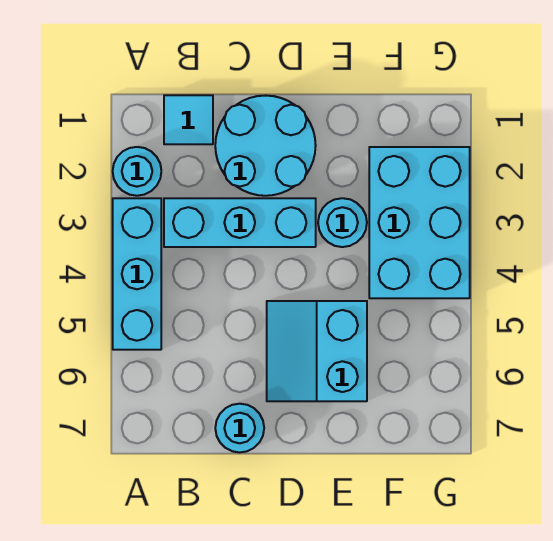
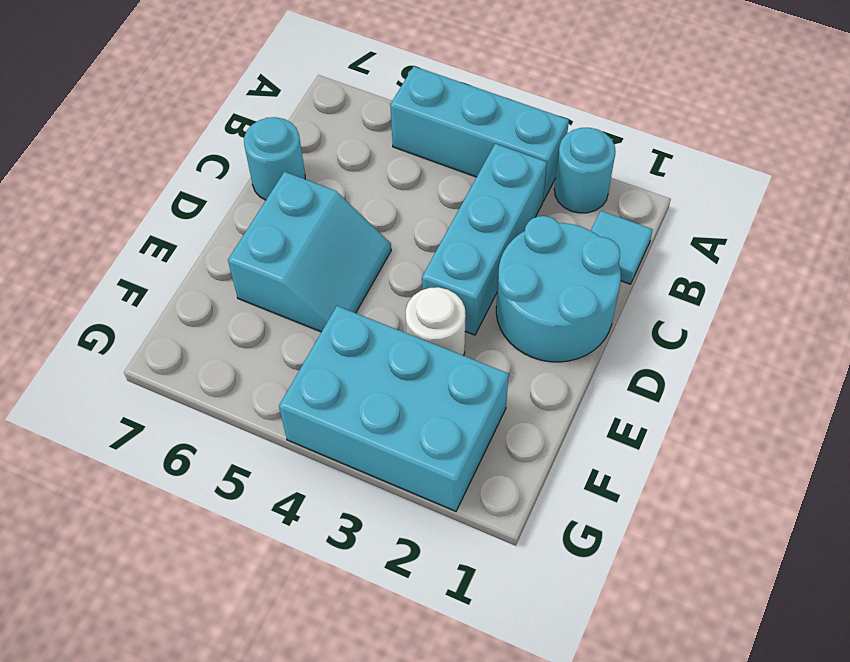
cyan slope D5:E6 level 1 top E -> cyan slope D5:E6 level 1 top 6
cyan round brick E3 level 1 -> white round brick E3 level 1

